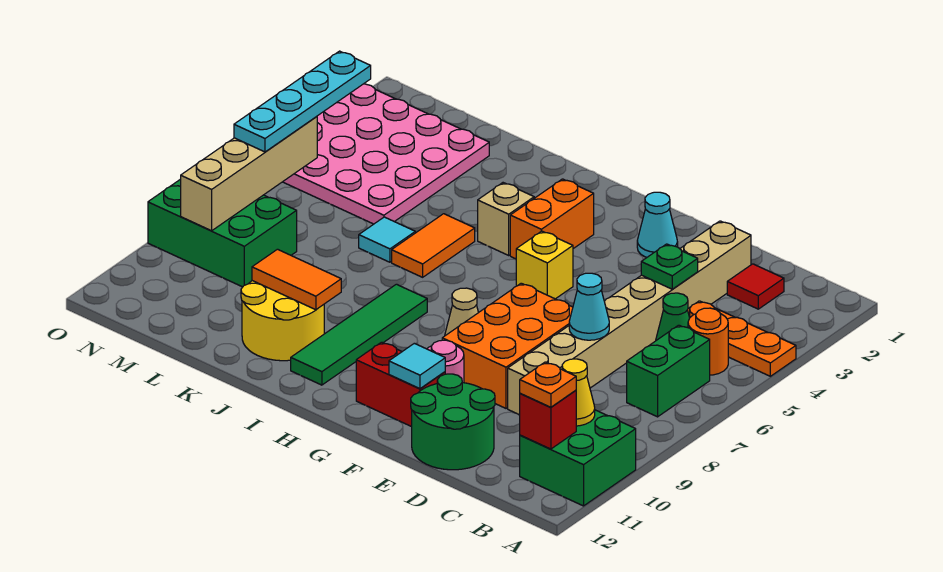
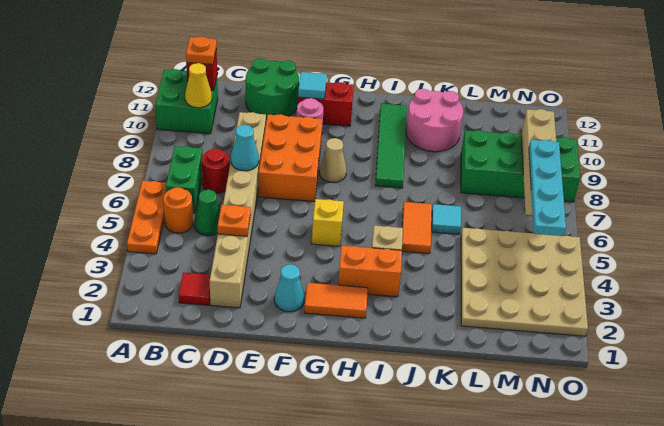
orange plate A4:C4 level 1 -> orange plate A4:A6 level 1
none -> red round brick C7 level 1
green plate D4 level 2 -> orange plate D4 level 2
orange brick H3:H4 level 1 -> orange brick H3:I3 level 1
yellow round brick J10:K11 level 1 -> pink round brick J10:K11 level 1
orange tile J10:K10 level 2 -> orange tile G2:H2 level 1
pink plate L2:O5 level 1 -> tan plate L2:O5 level 1
green brick M8:O9 level 1 -> green brick L8:O9 level 1

